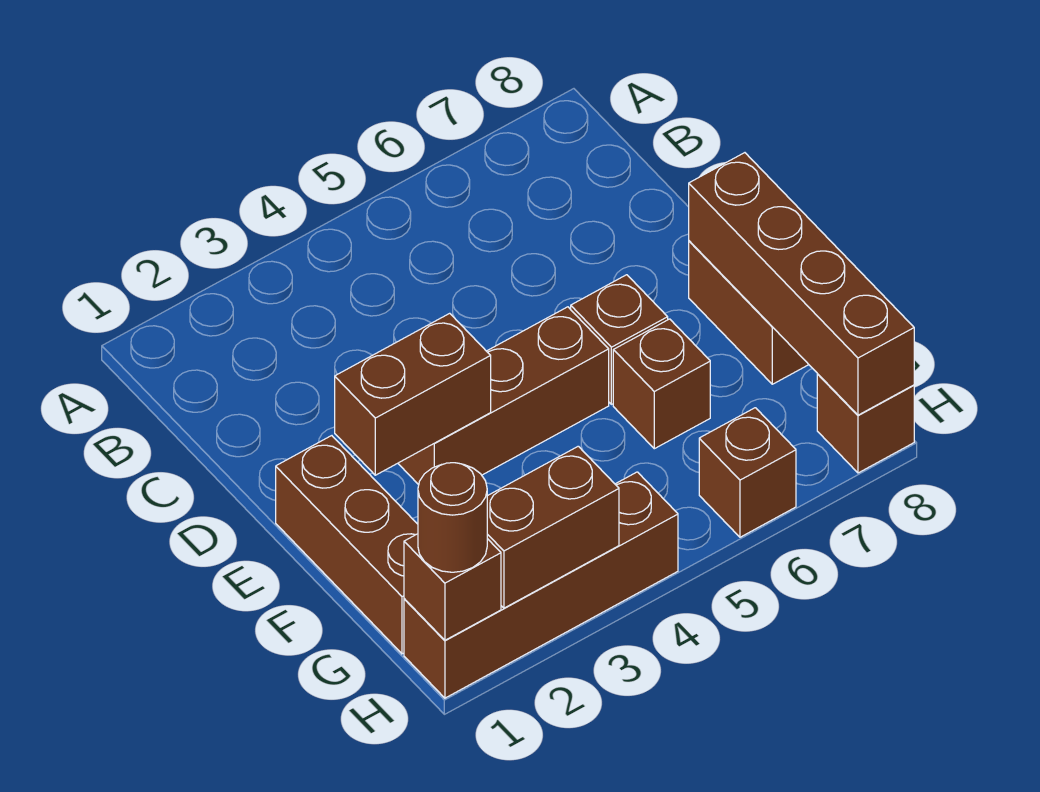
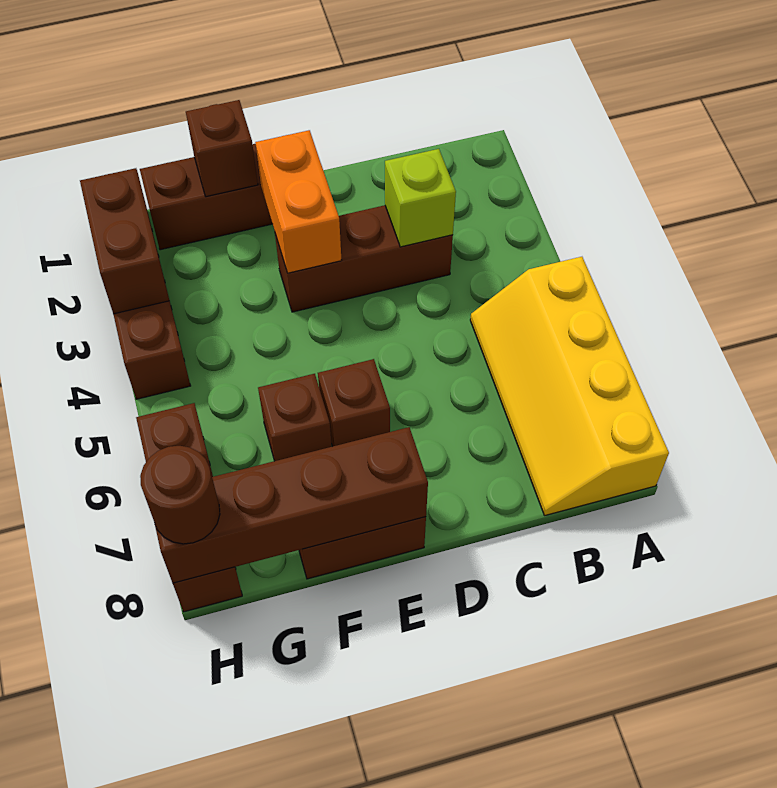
none -> yellow slope A5:B8 level 1 top A
none -> lime brick C3 level 2
brown brick E2:E3 level 2 -> orange brick E2:E3 level 2
brown brick E3:E5 level 1 -> brown brick C3:E3 level 1
brown brick H1 level 2 -> brown brick F1 level 2
brown round brick H1 level 3 -> brown round brick H8 level 3

